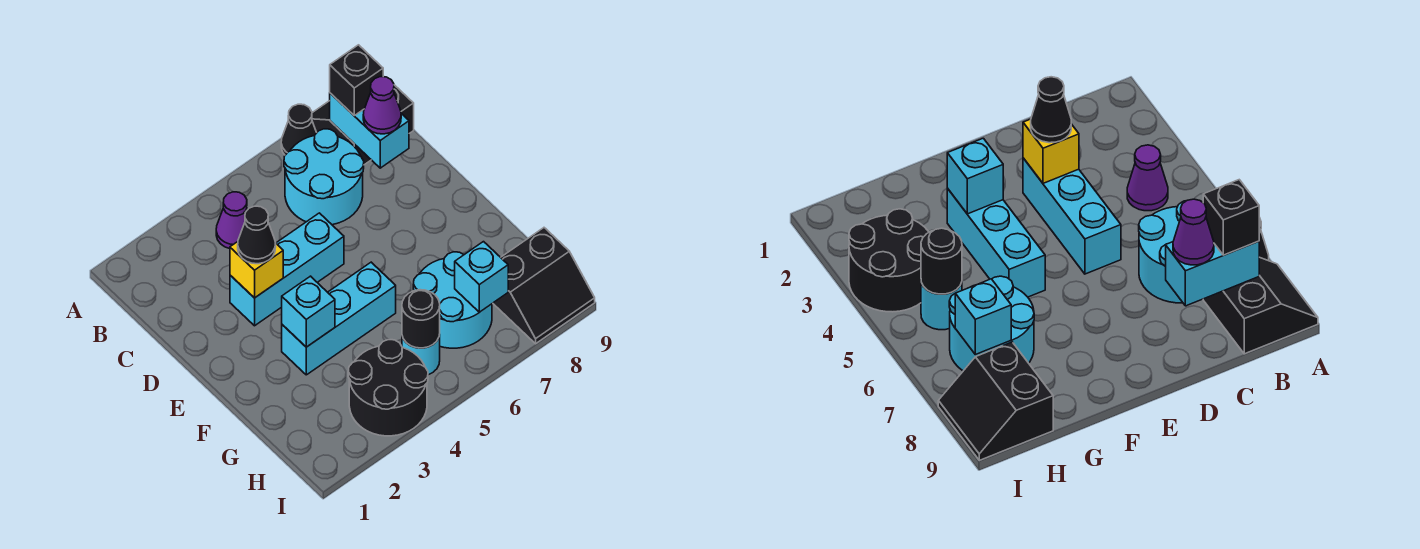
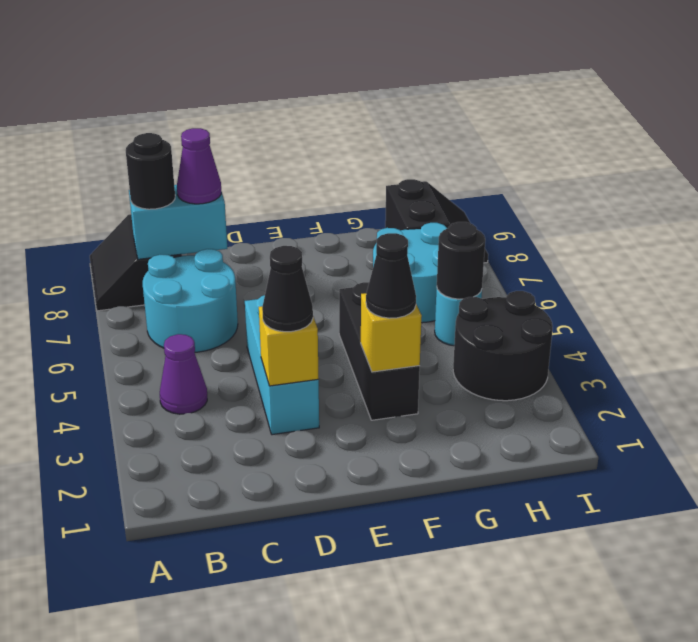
black cone A7 level 1 -> black cone F3 level 3
black brick B8 level 3 -> black round brick B8 level 3
cyan brick F3:F5 level 1 -> black brick F3:F5 level 1
cyan brick F3 level 2 -> yellow brick F3 level 2
cyan brick H7 level 2 -> none

